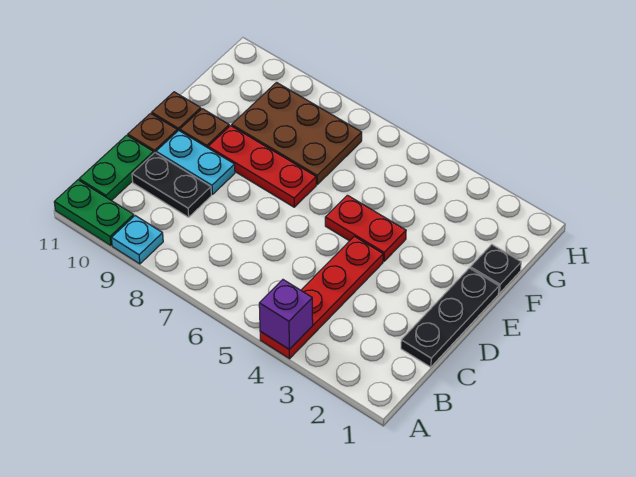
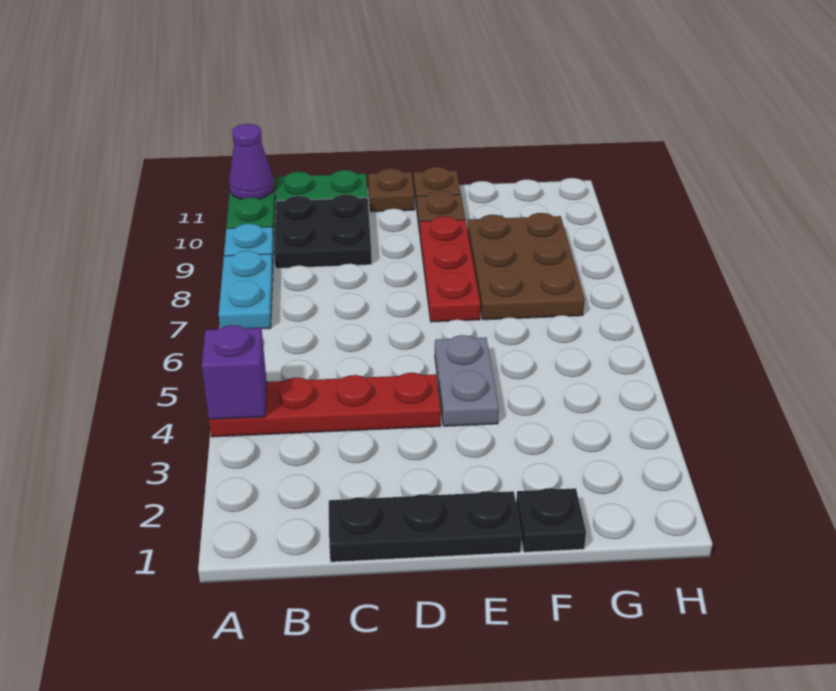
none -> purple cone A11 level 2
black plate C9:C10 level 1 -> black plate B9:C10 level 1
cyan plate D9:D10 level 1 -> cyan plate A7:A8 level 1
red plate E4:E5 level 1 -> grey plate E4:E5 level 1

